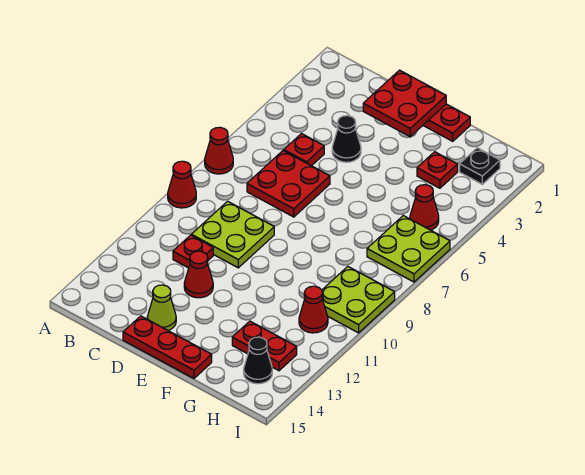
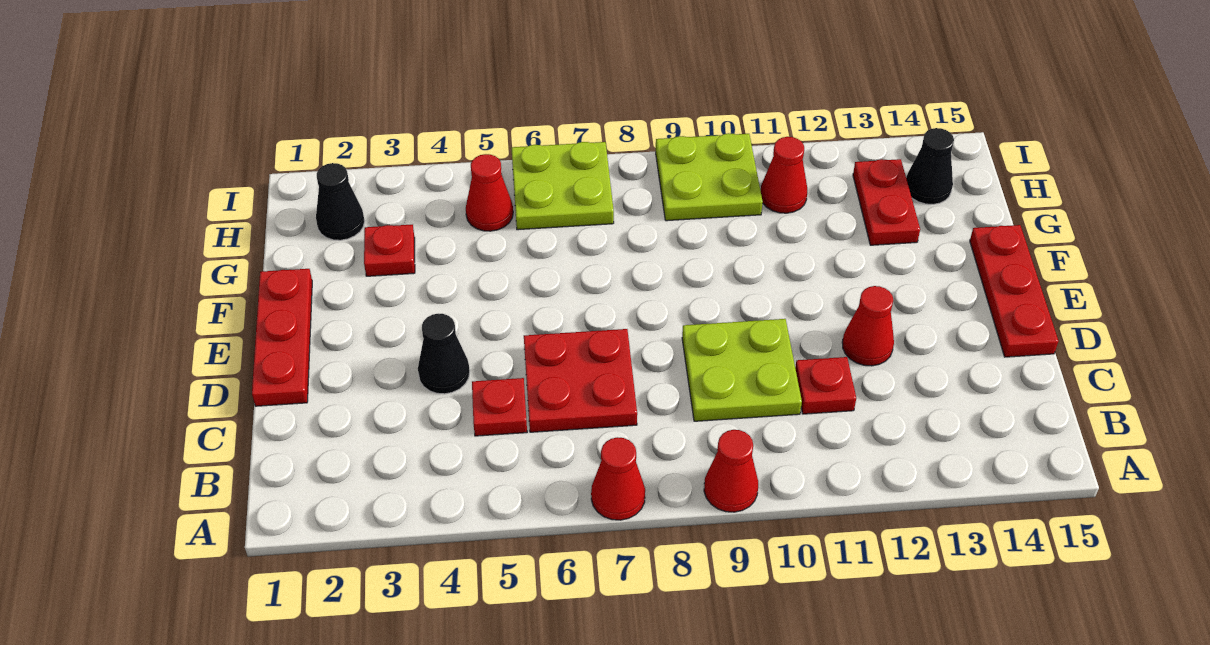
red plate D1:E2 level 2 -> none
lime cone D14 level 1 -> none
black plate H2 level 1 -> black cone H2 level 1

